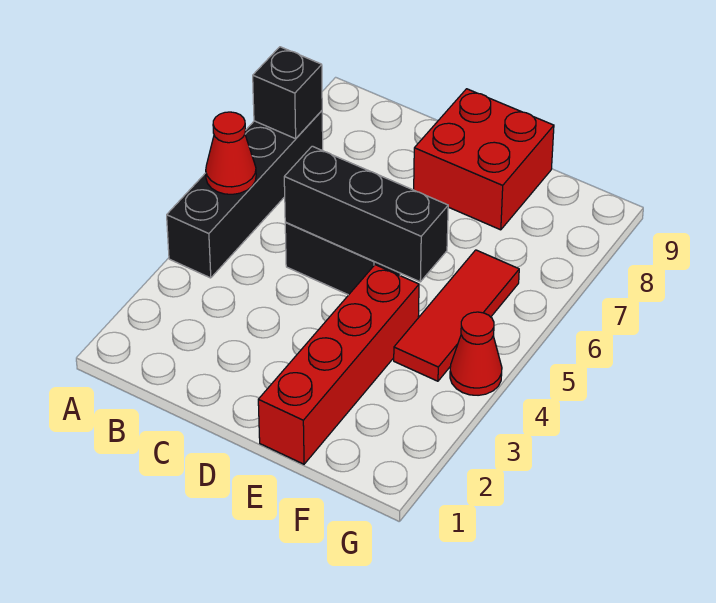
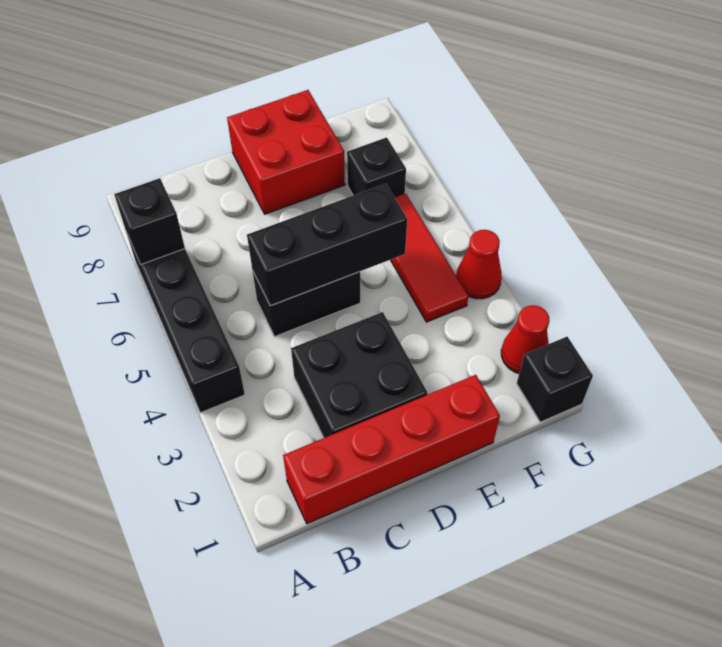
red cone A5 level 2 -> red cone G2 level 1
none -> black brick C2:D3 level 1
red brick E1:E4 level 1 -> red brick B1:E1 level 1
none -> black brick F7 level 1
none -> black brick G1 level 1

